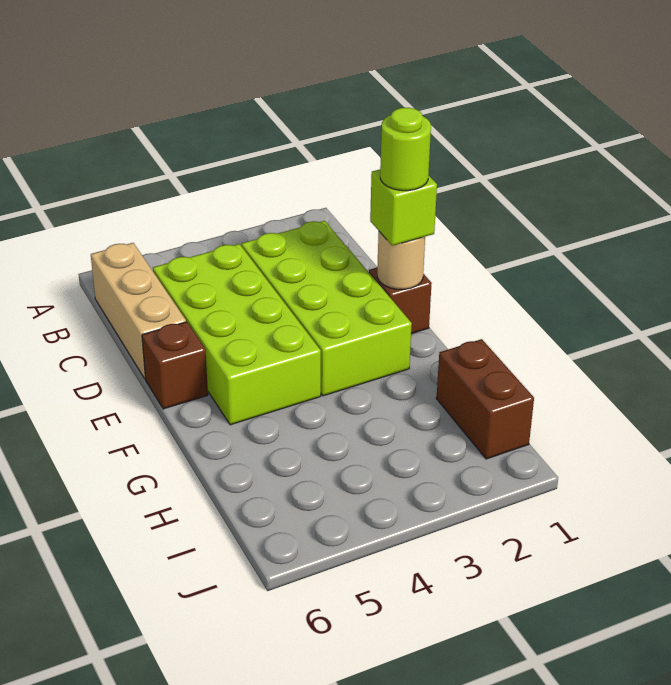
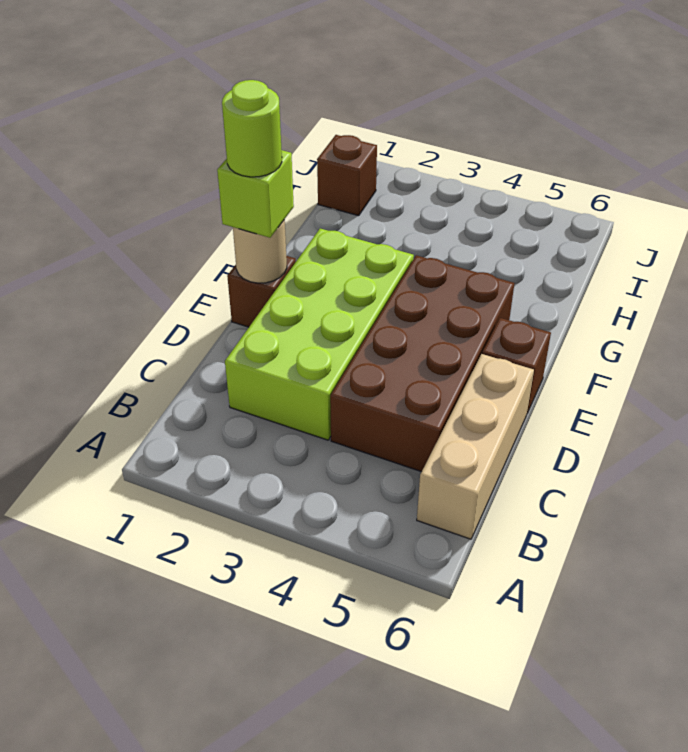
lime brick C4:F5 level 1 -> brown brick C4:F5 level 1
brown brick H1:I1 level 1 -> brown brick I1 level 1

